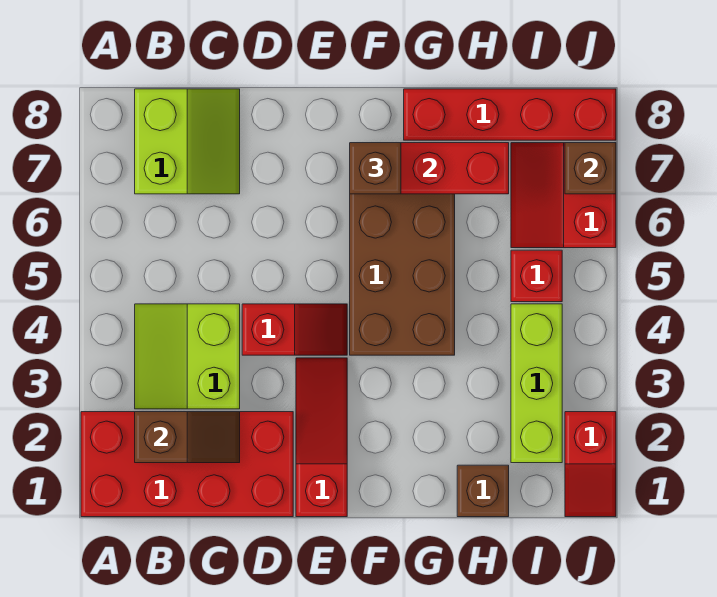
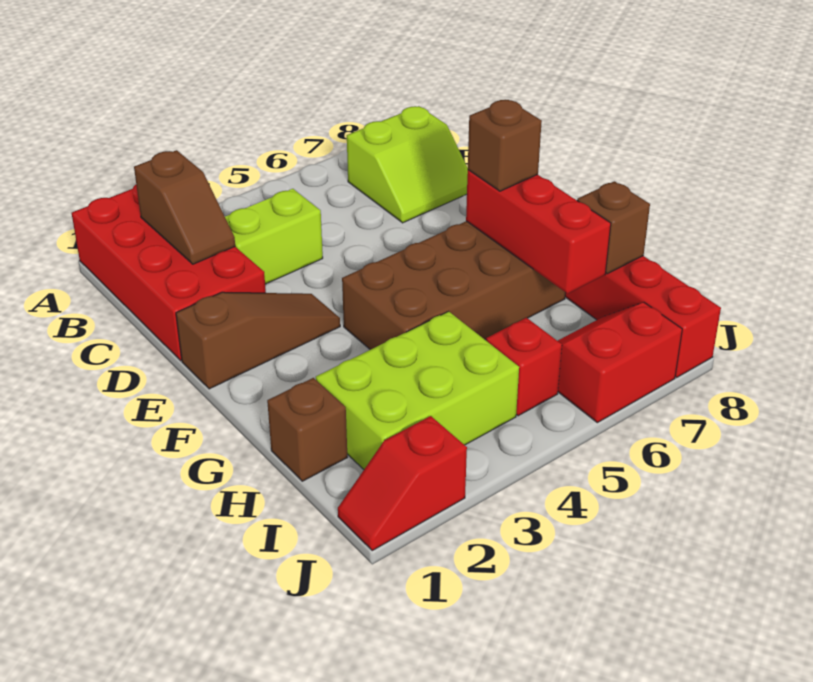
red slope D4:E4 level 1 top D -> none
red slope E1:E3 level 1 top 1 -> brown slope E1:E3 level 1 top 1
lime brick I2:I4 level 1 -> lime brick H2:I4 level 1
brown brick J7 level 2 -> brown brick H8 level 2

